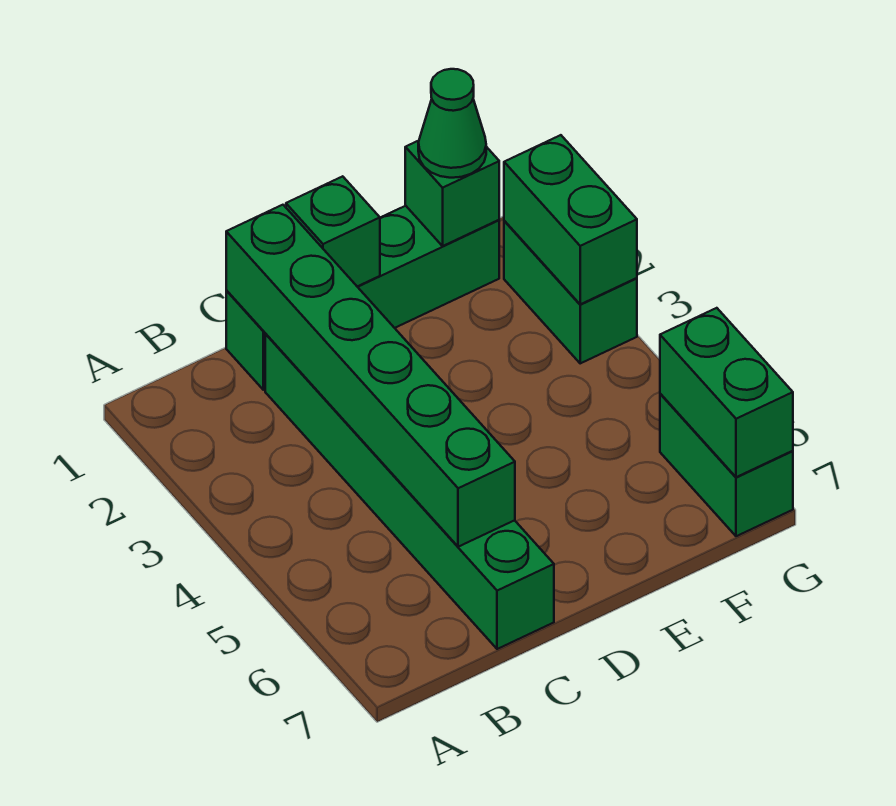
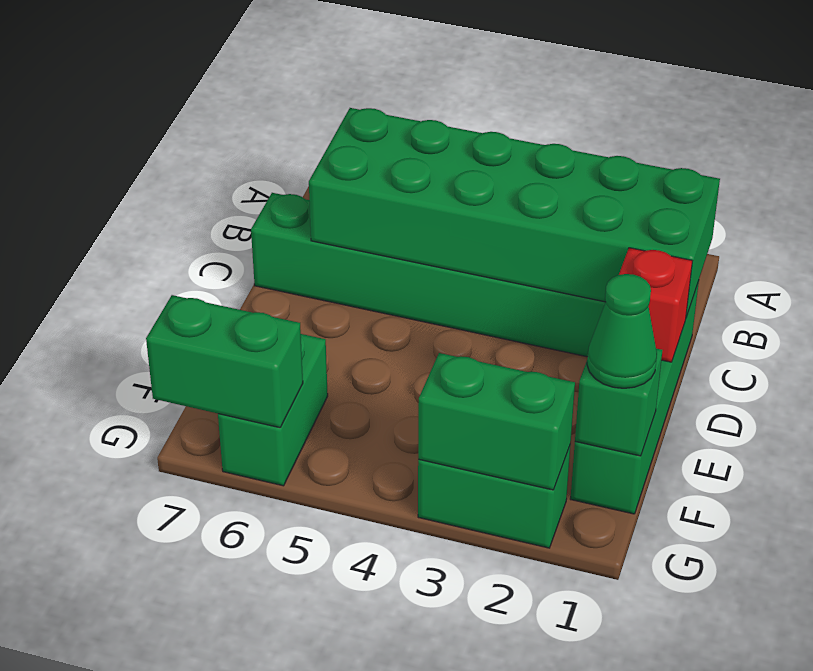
green brick C1:C6 level 2 -> green brick B1:C6 level 2
green brick D1 level 2 -> red brick D1 level 2
green brick G6:G7 level 1 -> green brick F6:G6 level 1

